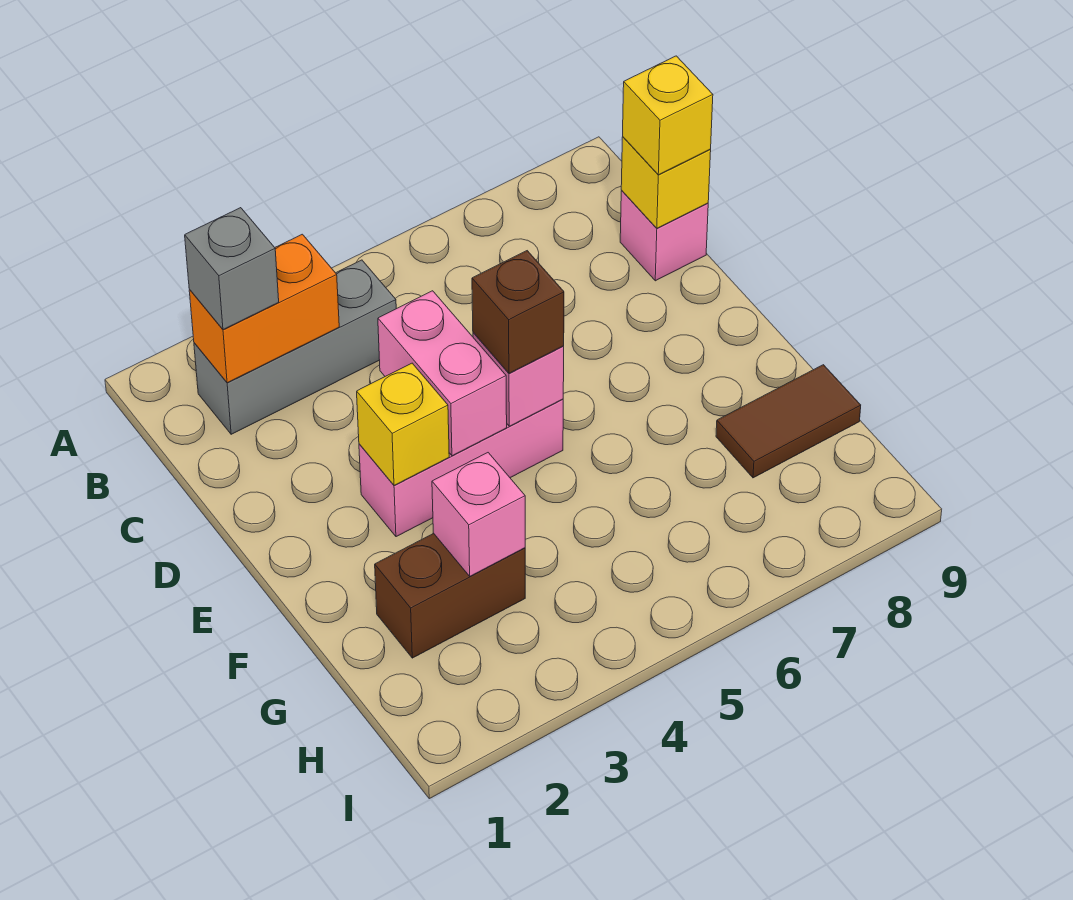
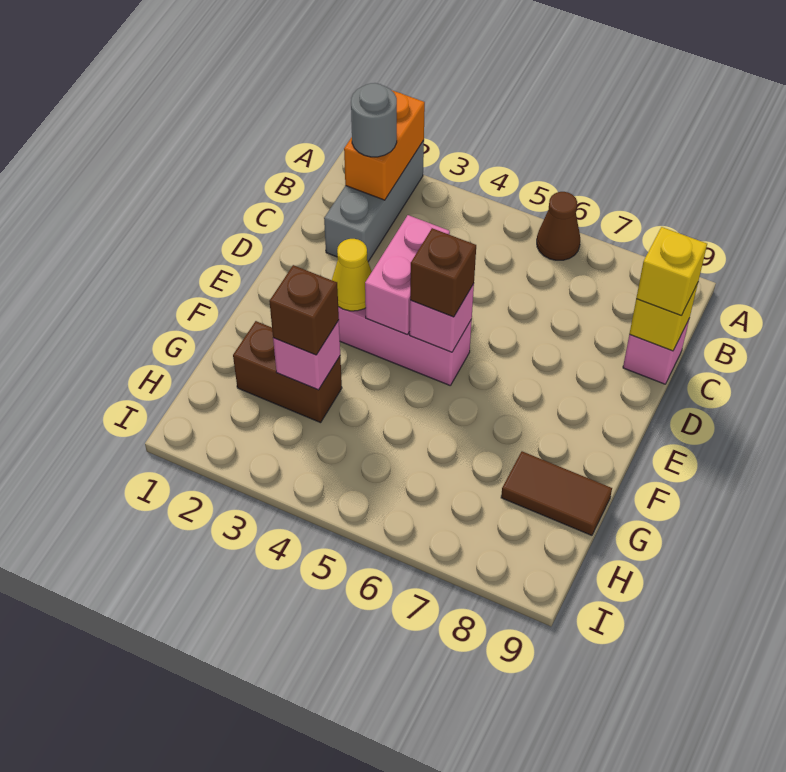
none -> brown cone A6 level 1
grey brick B2:B4 level 1 -> grey brick A2:C2 level 1
orange brick B2:B3 level 2 -> orange brick A2:B2 level 2
grey brick B2 level 3 -> grey round brick B2 level 3
yellow brick E3 level 2 -> yellow cone E3 level 2
none -> brown brick G3 level 3

